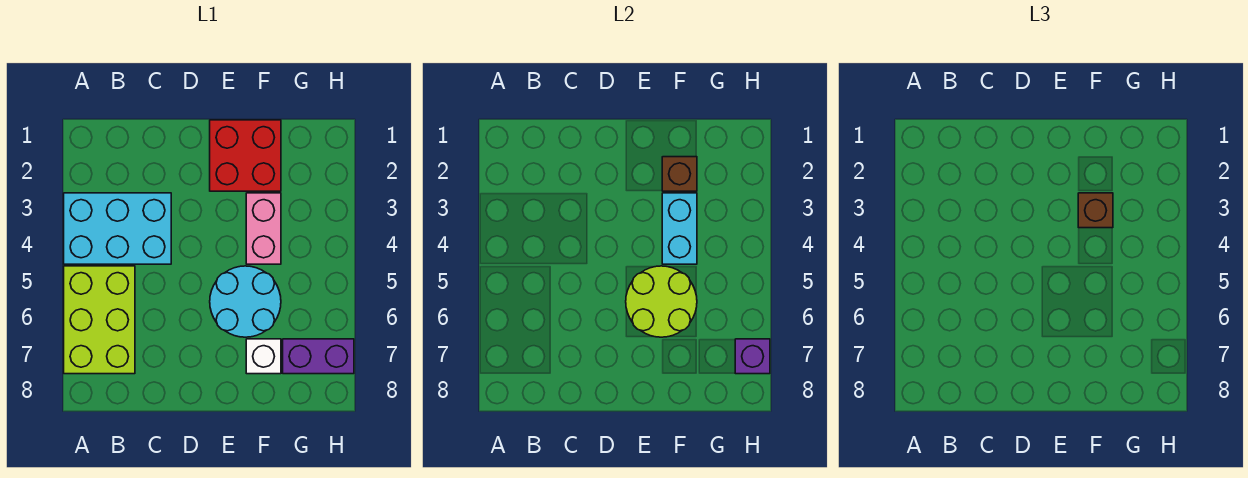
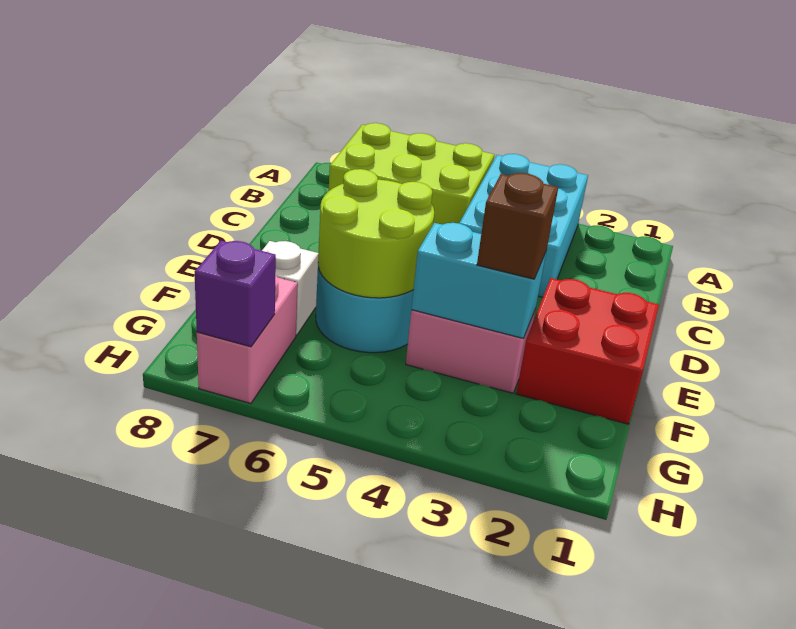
brown brick F2 level 2 -> none
purple brick G7:H7 level 1 -> pink brick G7:H7 level 1

